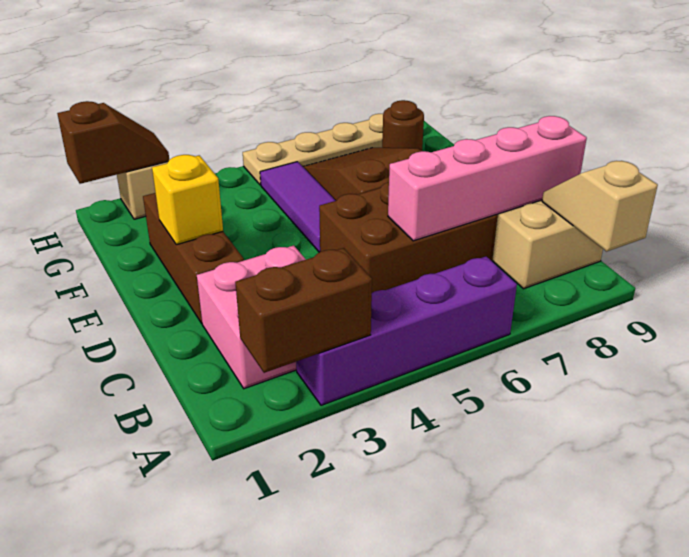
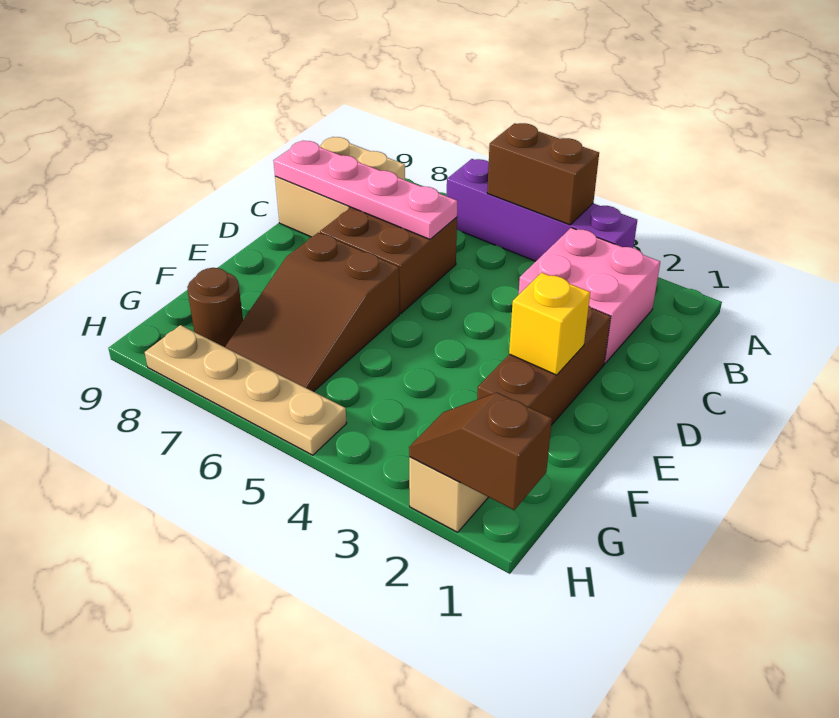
brown brick A2:A3 level 2 -> brown brick A4:A5 level 2
tan slope A9:B9 level 2 top A -> none
brown brick C5:D7 level 1 -> brown brick C6:D7 level 1
pink brick C6:C9 level 2 -> pink plate C6:C9 level 2
purple tile E5:G5 level 1 -> none

